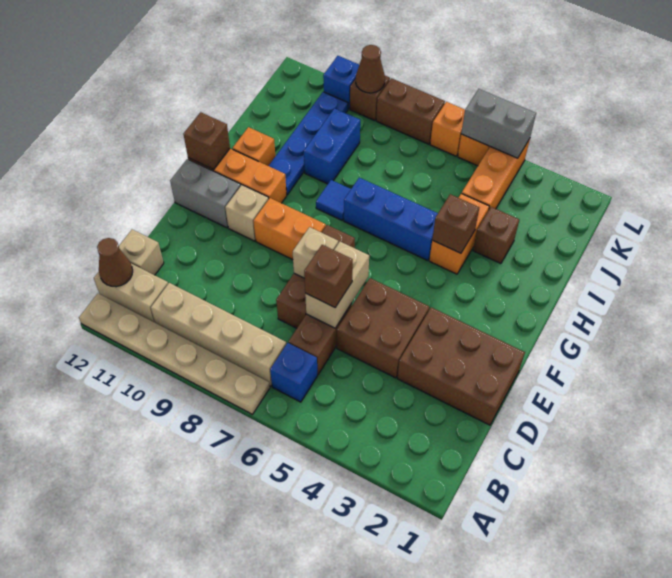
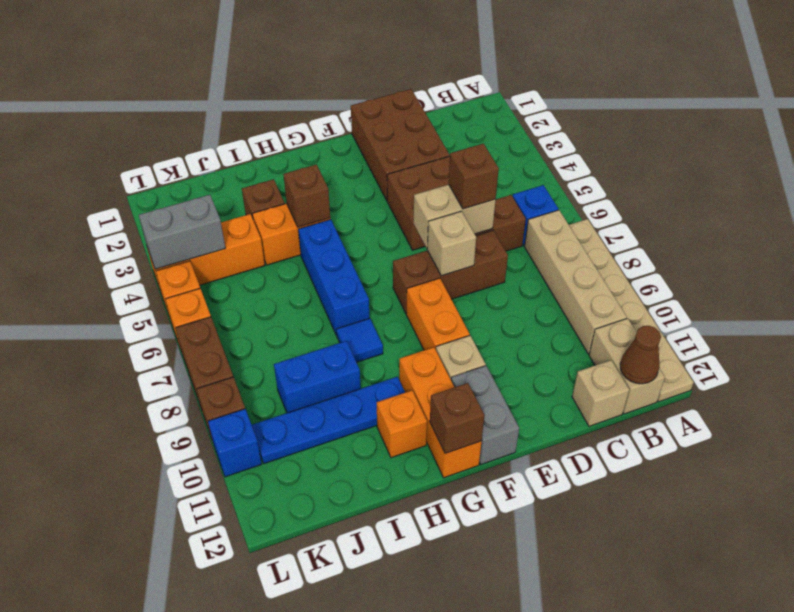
grey brick L4:L5 level 2 -> grey brick K4:L4 level 2
brown cone L9 level 2 -> none

